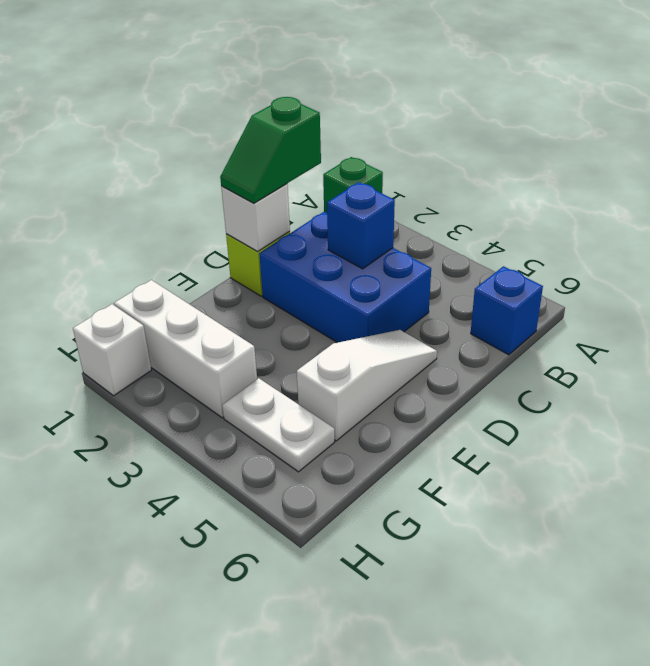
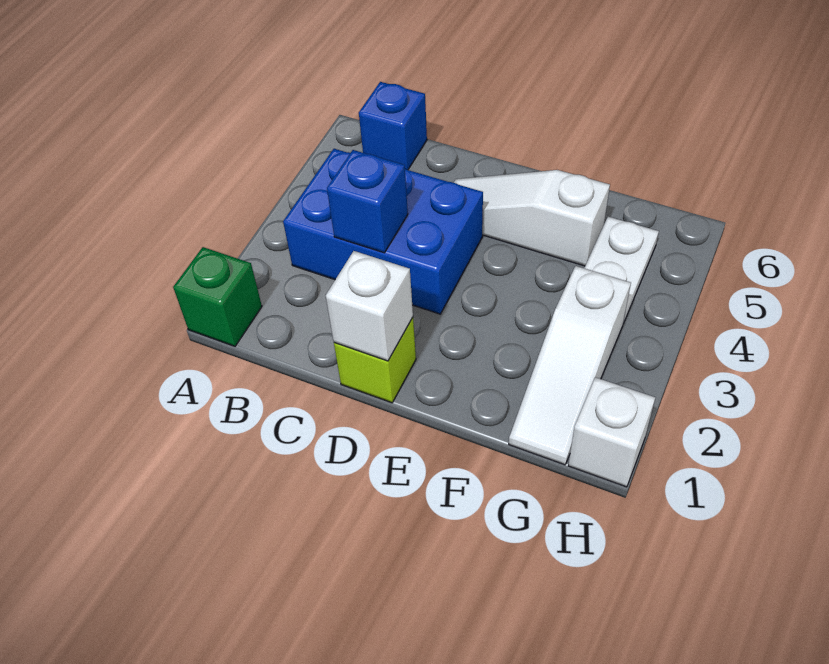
green slope C1:D1 level 3 top C -> none
blue brick C2:D4 level 1 -> blue brick B3:D4 level 1
white brick G1:G3 level 1 -> white slope G1:G3 level 1 top 3

